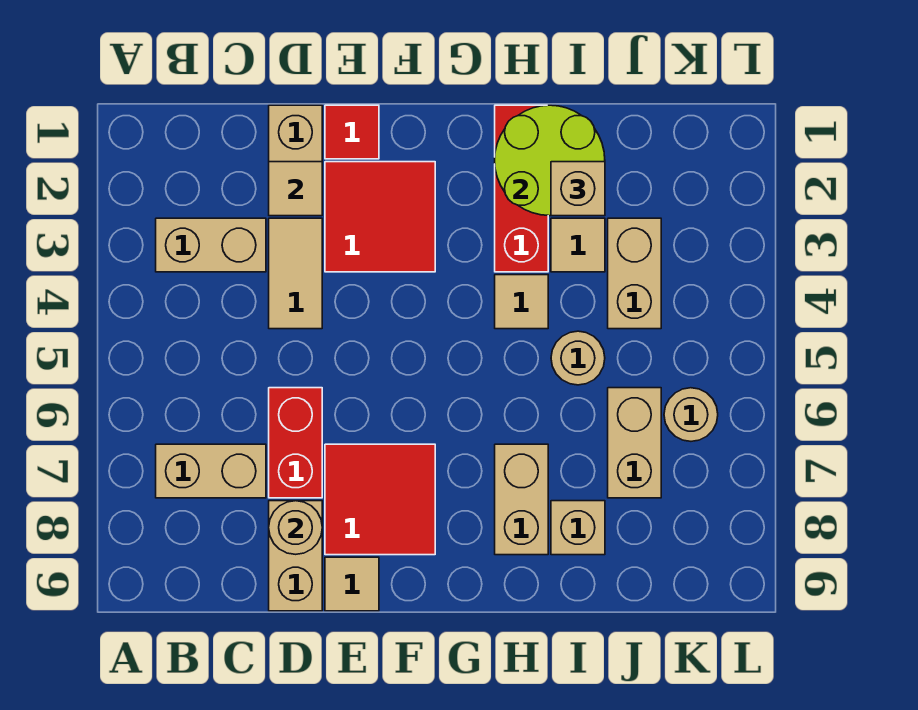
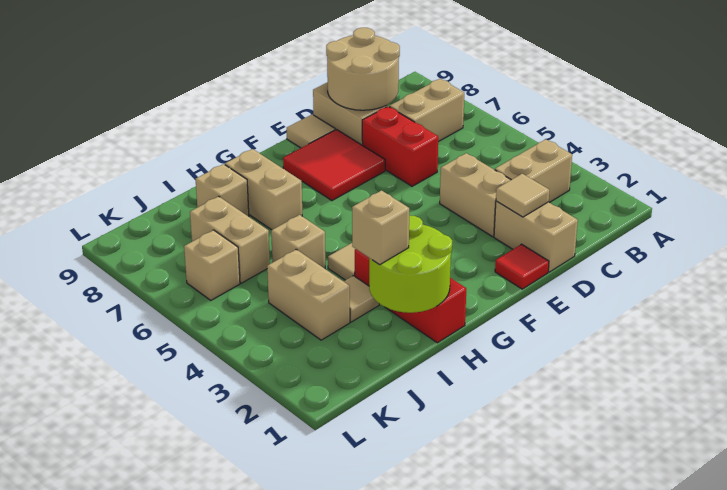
tan tile D3:D4 level 1 -> tan brick D3:D4 level 1
tan round brick D8 level 2 -> tan round brick C8:D9 level 2
red tile E2:F3 level 1 -> none
tan round brick I5 level 1 -> tan brick I5 level 1
tan round brick K6 level 1 -> tan brick K6 level 1

